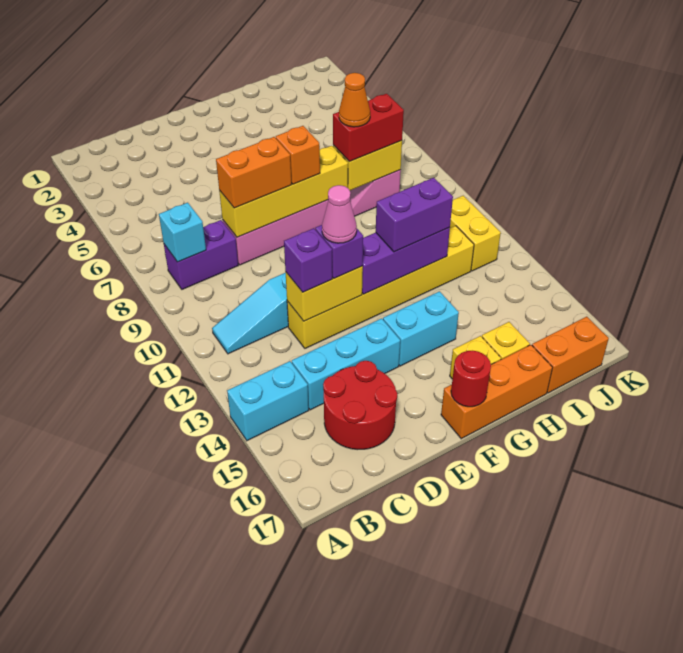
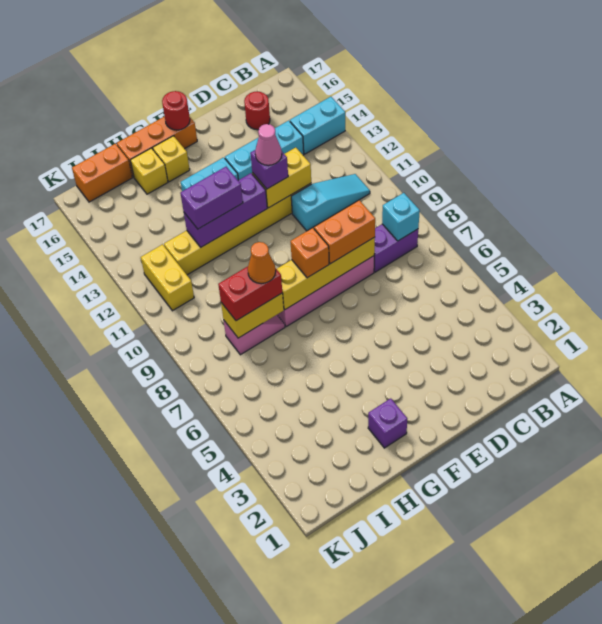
red round brick C15:D16 level 1 -> red round brick C16 level 1
purple brick D12 level 3 -> purple brick G2 level 1

